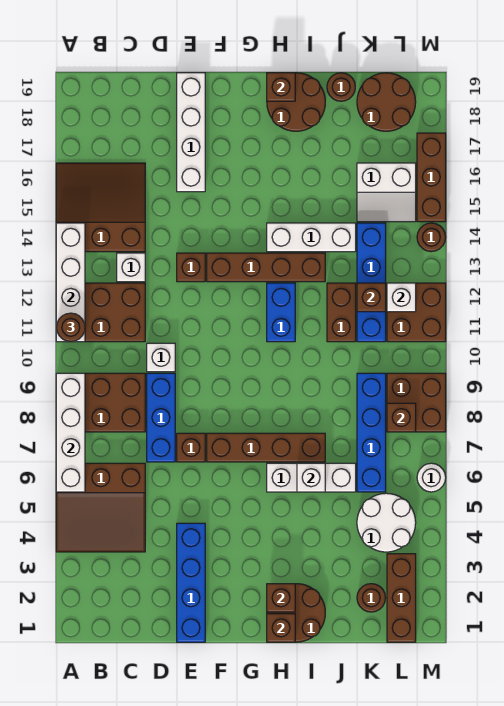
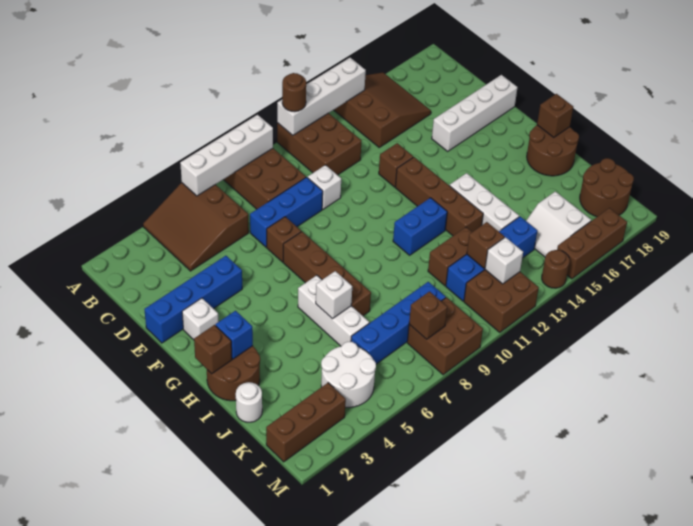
white brick C13 level 1 -> white brick F2 level 1
brown brick H2 level 2 -> blue brick H2 level 2
brown round brick J19 level 1 -> none
brown round brick K2 level 1 -> none
white round brick M6 level 1 -> white round brick J1 level 1

